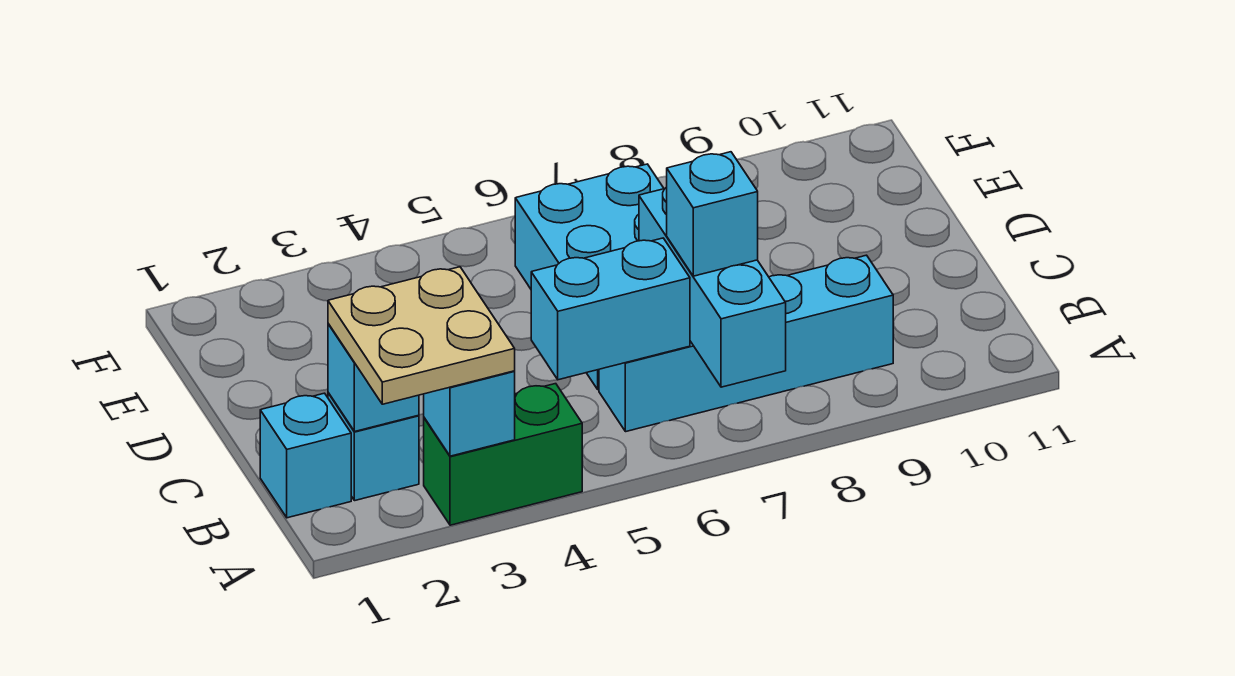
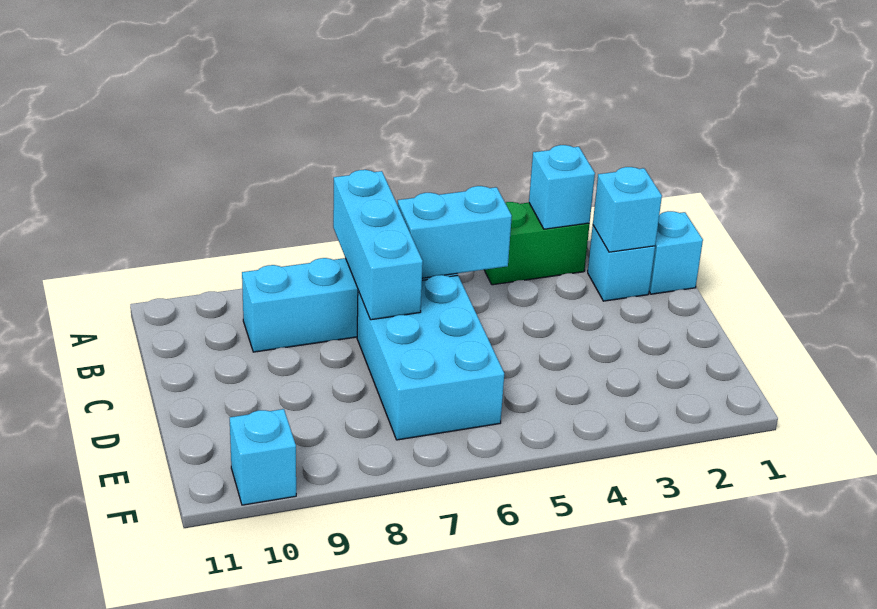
tan plate A2:B3 level 3 -> none
cyan brick B7 level 3 -> cyan brick F10 level 1

